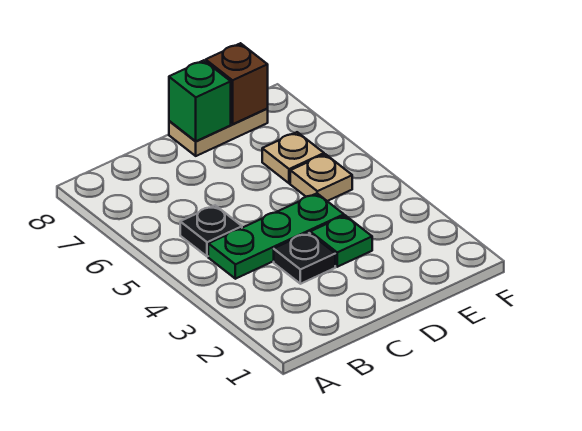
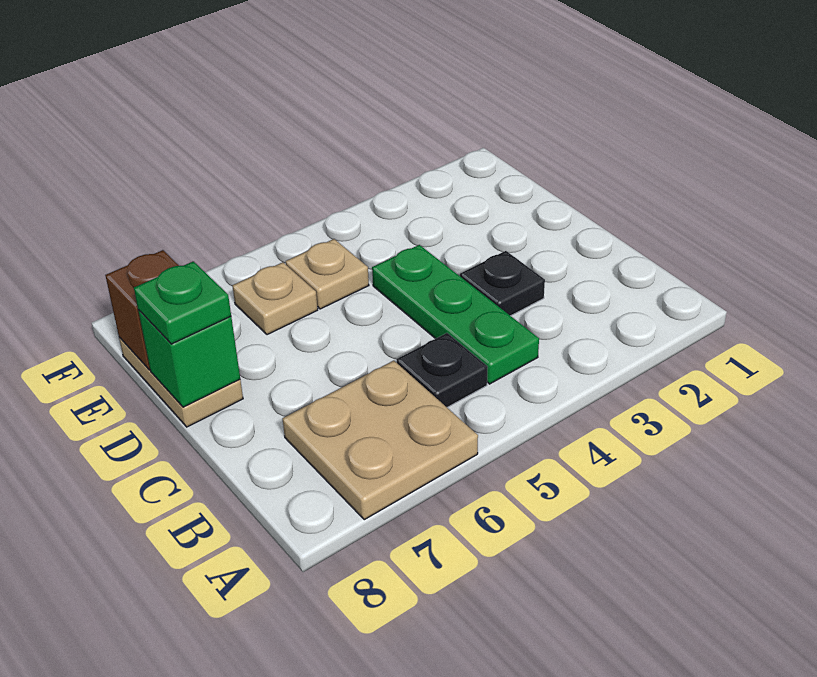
none -> tan plate A6:B7 level 1
green plate D3 level 1 -> green plate D8 level 3

